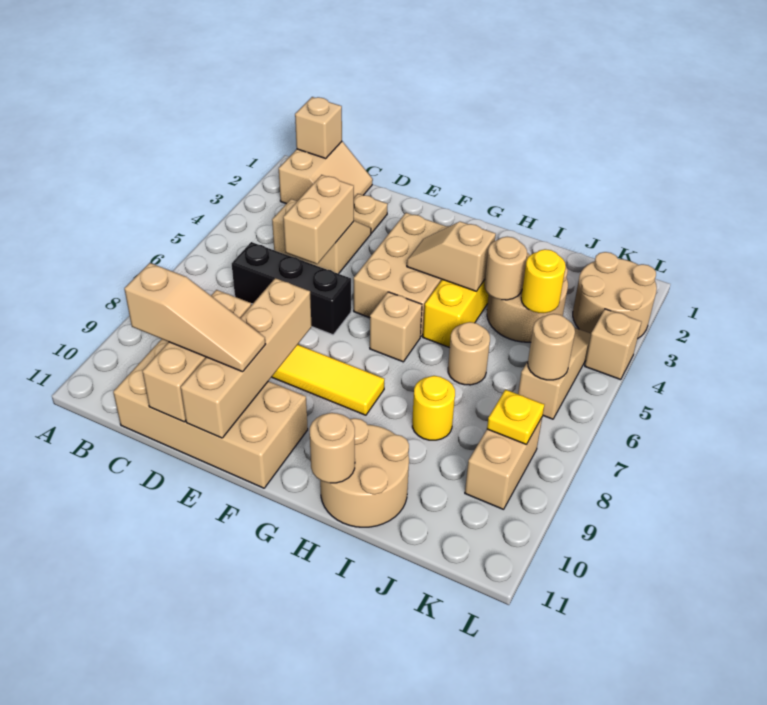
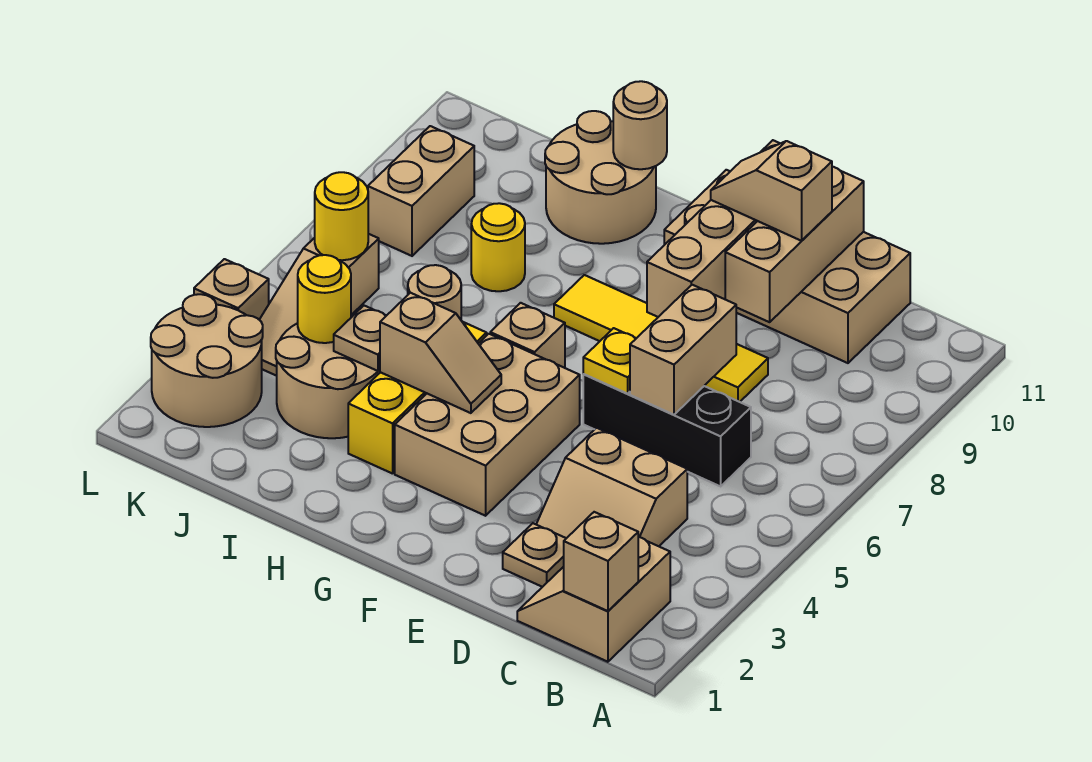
tan slope C10:E10 level 3 top C -> tan slope D10:E10 level 3 top D
tan brick D4:D5 level 2 -> tan brick D6:D7 level 2
tan round brick I4 level 2 -> tan plate I4 level 2
tan round brick K6 level 2 -> yellow round brick K6 level 2
yellow plate K8 level 2 -> yellow plate E6 level 2

